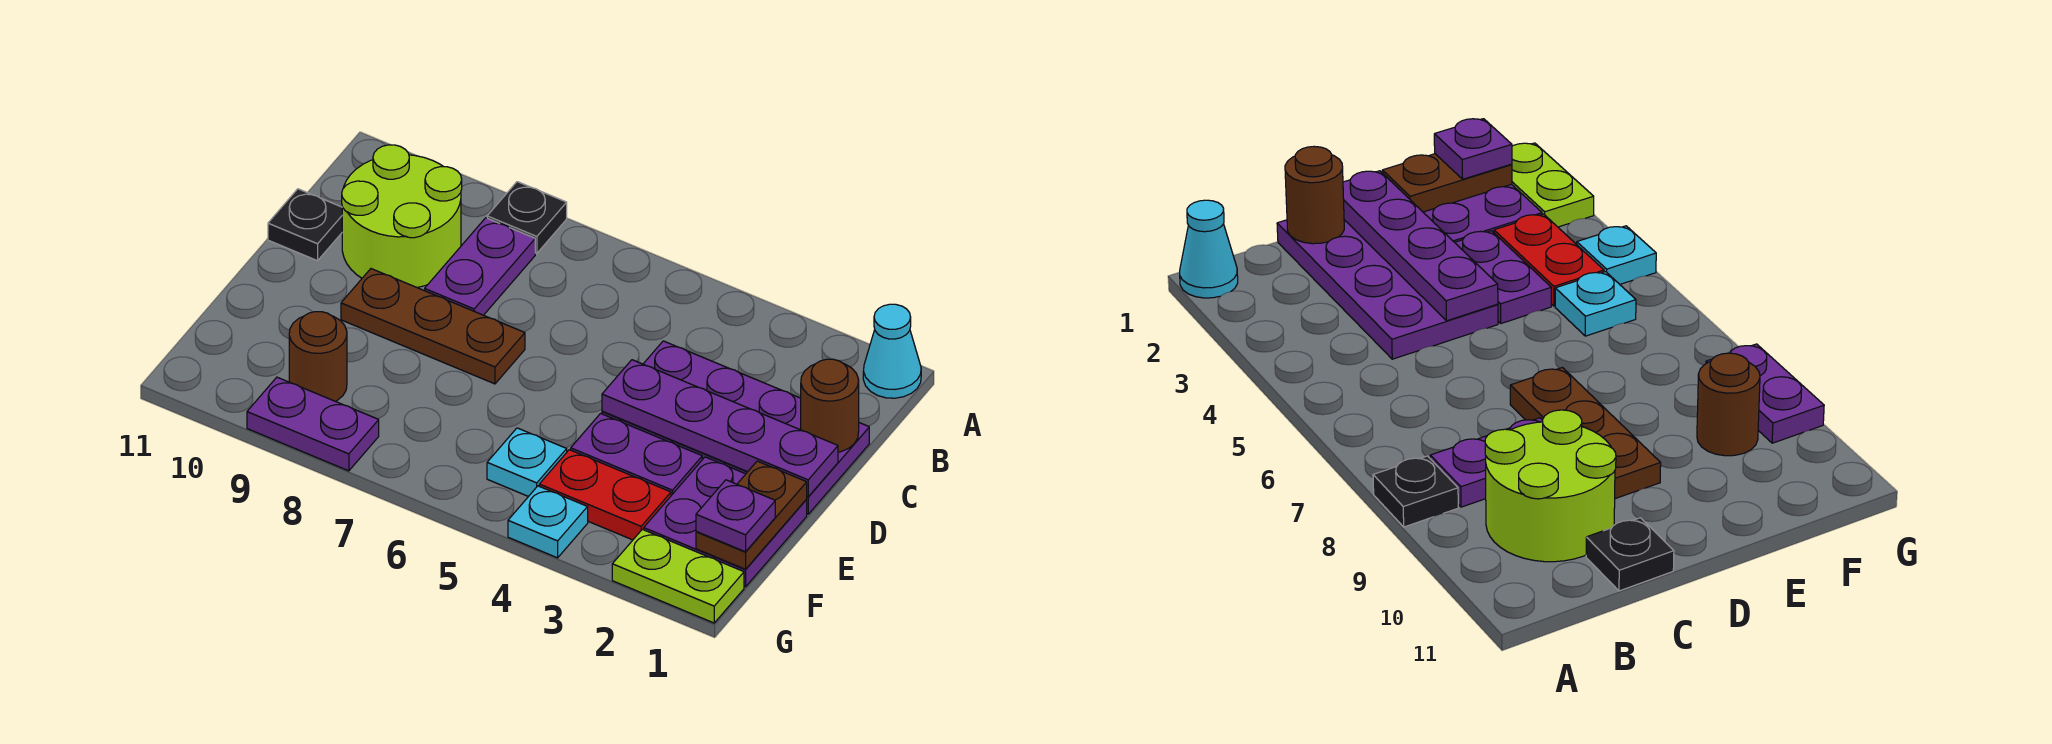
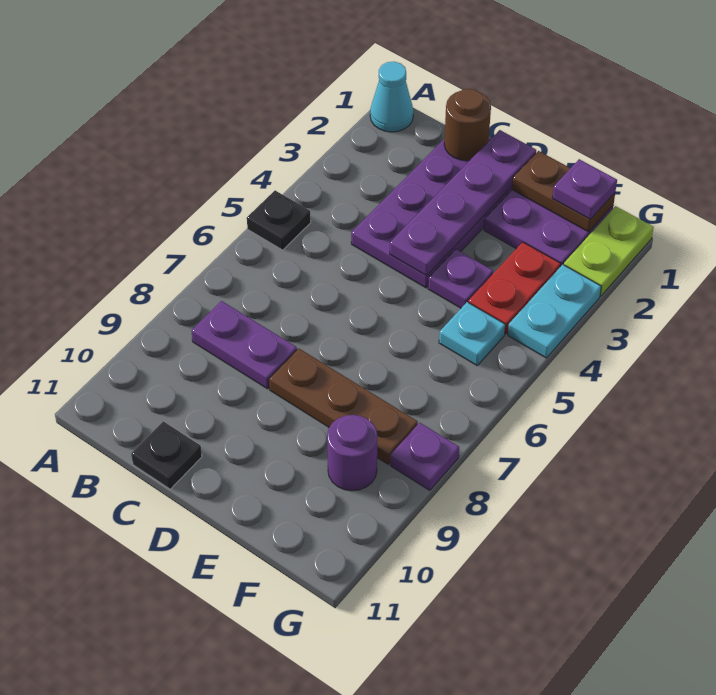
black plate A8 level 1 -> black plate A5 level 1
lime round brick B9:C10 level 1 -> none
brown plate D7:D9 level 1 -> brown plate D8:F8 level 1
purple plate E3:E4 level 1 -> purple plate E4 level 1
brown round brick F9 level 1 -> purple round brick F9 level 1
cyan plate G4 level 1 -> cyan plate G3:G4 level 1
purple plate G8:G9 level 1 -> purple plate G8 level 1

